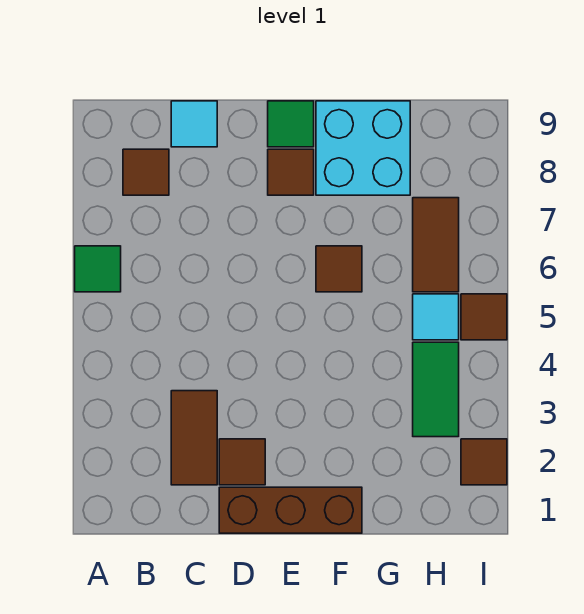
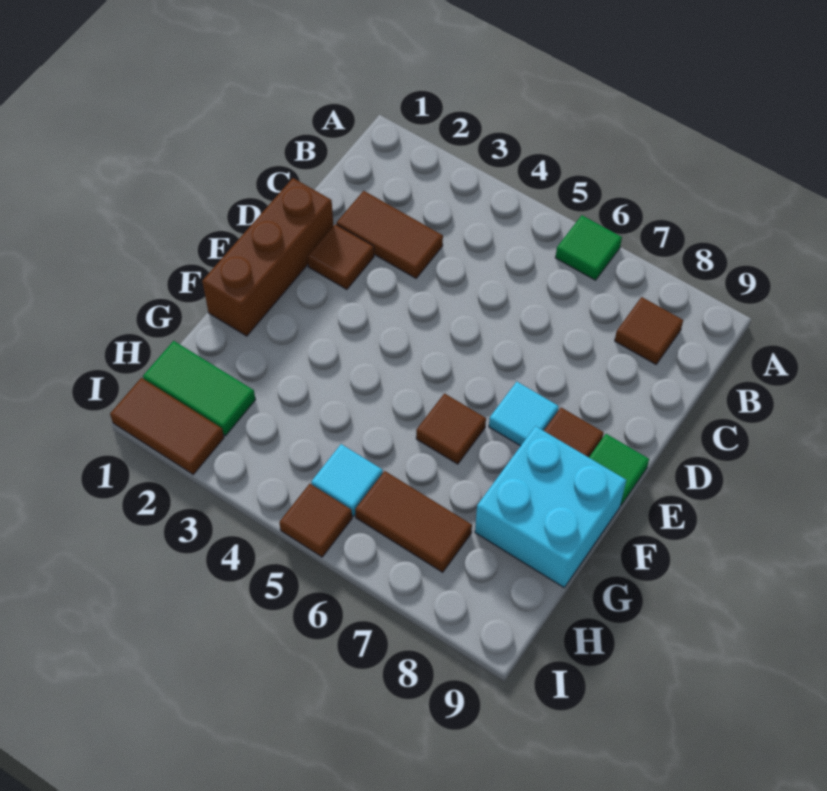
cyan tile C9 level 1 -> cyan tile E7 level 1
green tile H3:H4 level 1 -> green tile H1:H2 level 1
brown tile I2 level 1 -> brown tile I1:I2 level 1

